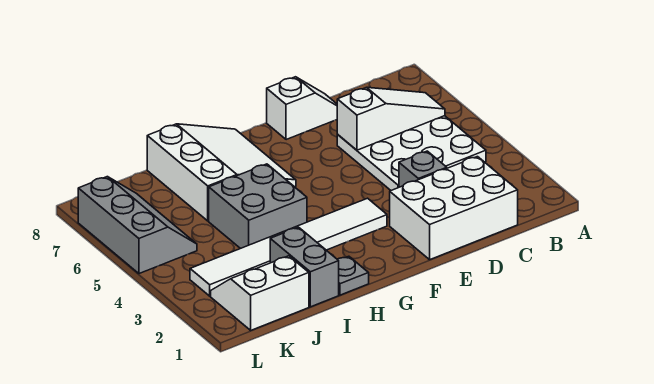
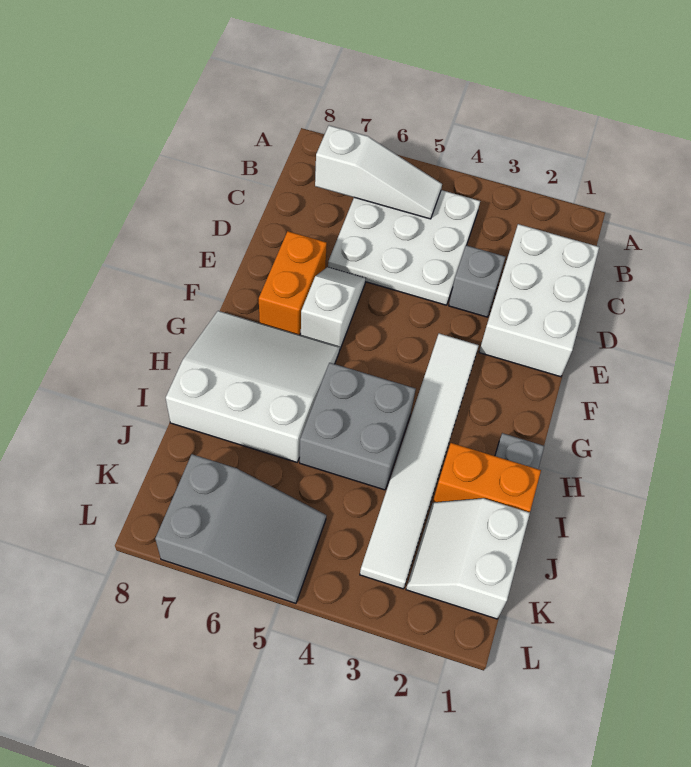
white slope B6:D6 level 2 top D -> white slope B5:B7 level 2 top 7
white slope D8:E8 level 1 top E -> white slope E6:F6 level 1 top F
none -> orange brick E7:F7 level 1
grey brick I1:I2 level 1 -> orange brick I1:I2 level 1
grey slope K5:L7 level 1 top L -> grey slope K5:L7 level 1 top 7

